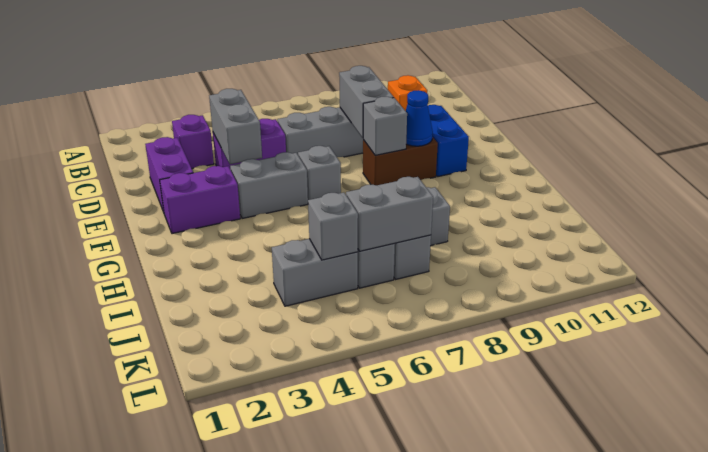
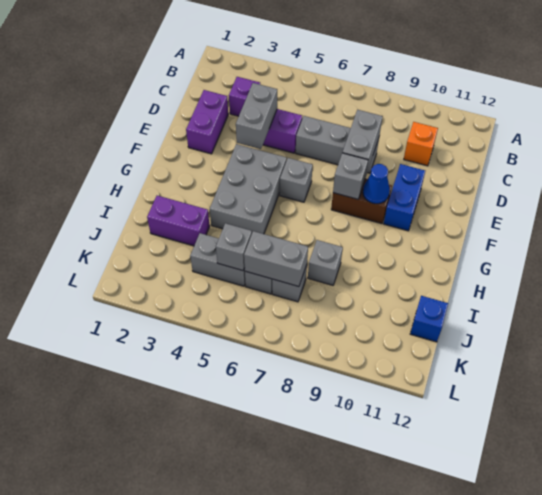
purple brick F2:F3 level 1 -> purple brick I2:I3 level 1
grey brick F4:F5 level 1 -> grey brick F4:H5 level 1
none -> blue brick J12 level 1

